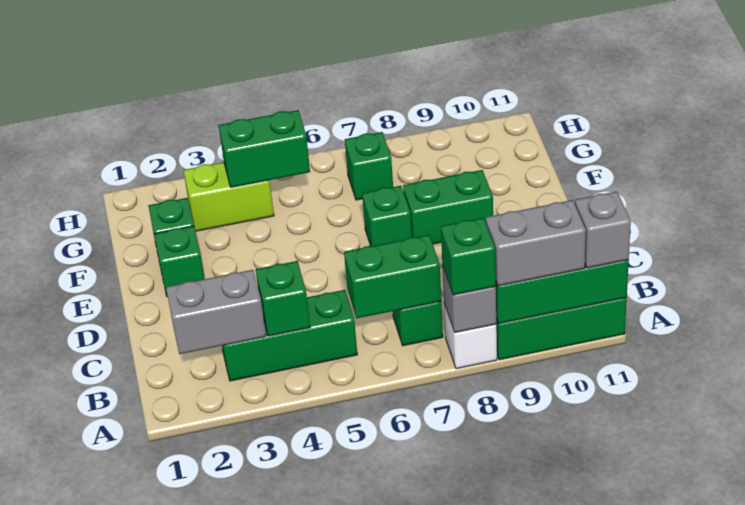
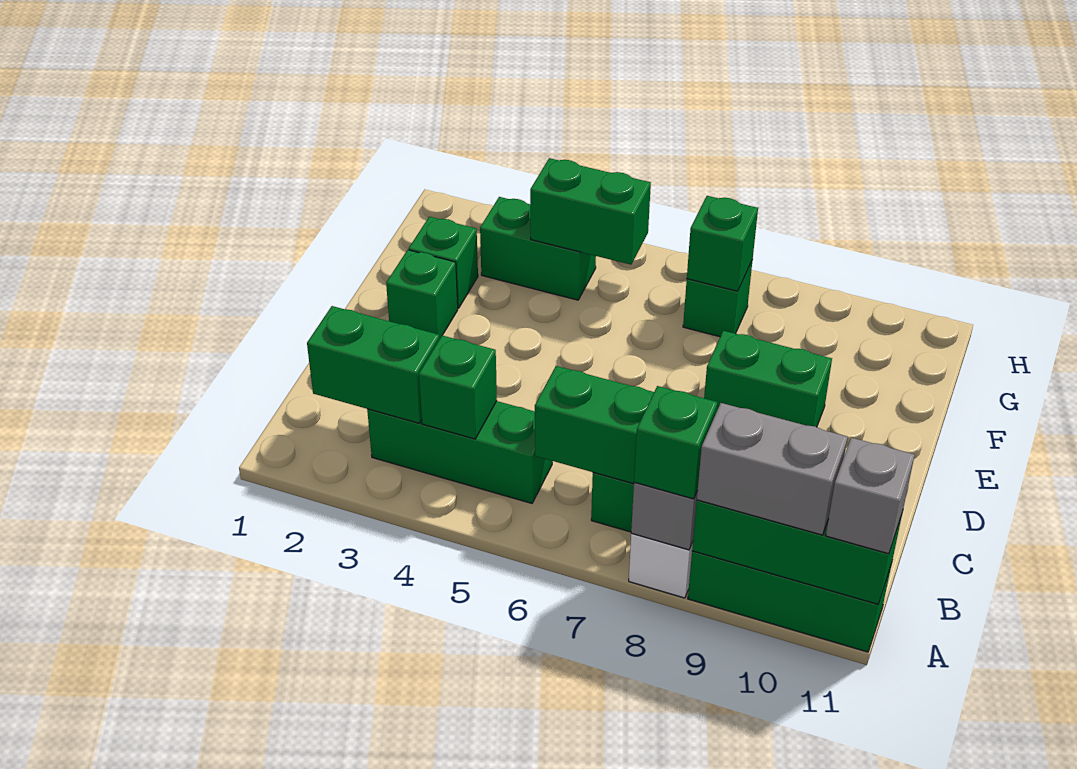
grey brick B2:B3 level 2 -> green brick B2:B3 level 2
green brick E7 level 1 -> green brick G7 level 2
lime brick G3:G4 level 1 -> green brick G3:G4 level 1

